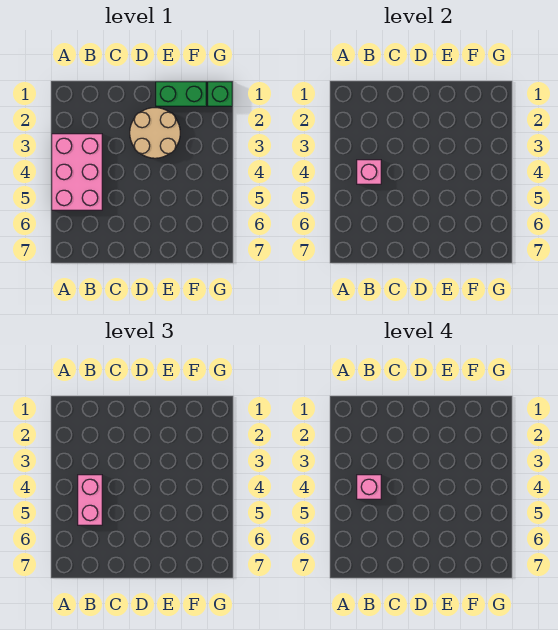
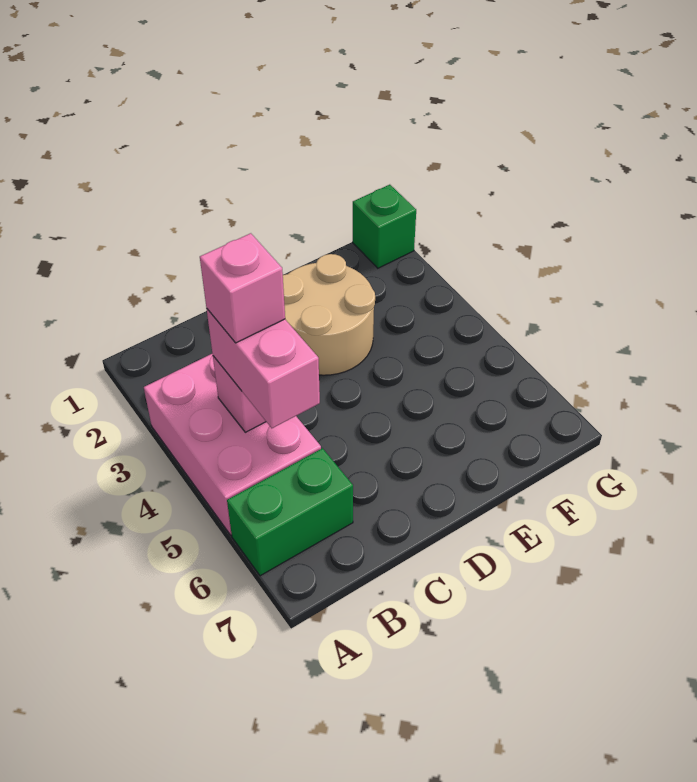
green brick E1:F1 level 1 -> green brick A6:B6 level 1

